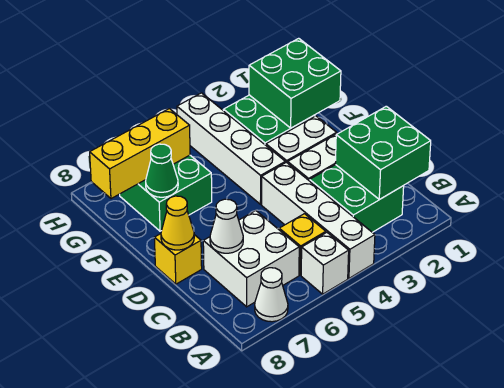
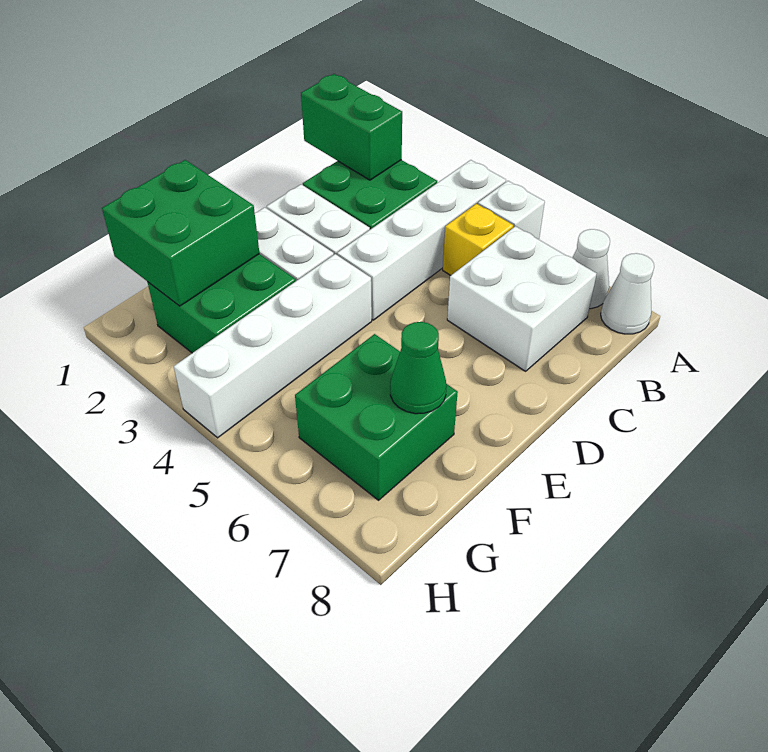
green brick B1:C2 level 2 -> green brick B1:B2 level 2
white cone C7 level 2 -> white cone A8 level 1
yellow brick D8 level 1 -> none
yellow cone D8 level 2 -> none
yellow brick G6:G8 level 2 -> none

